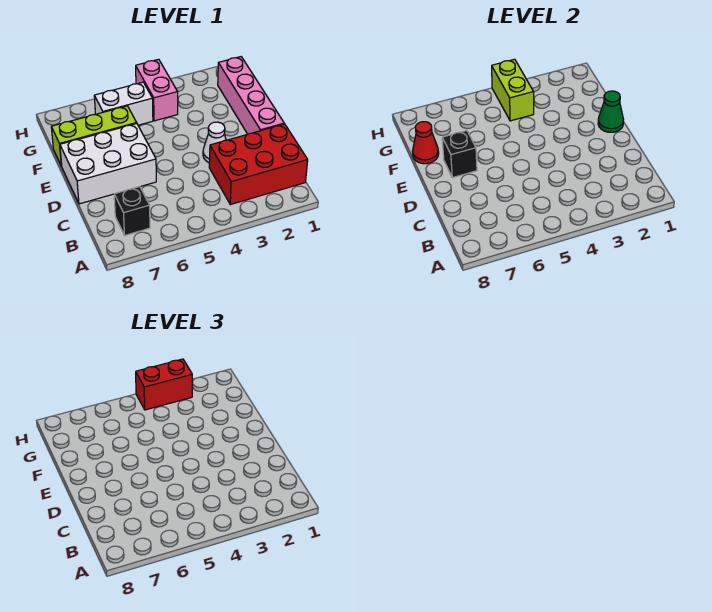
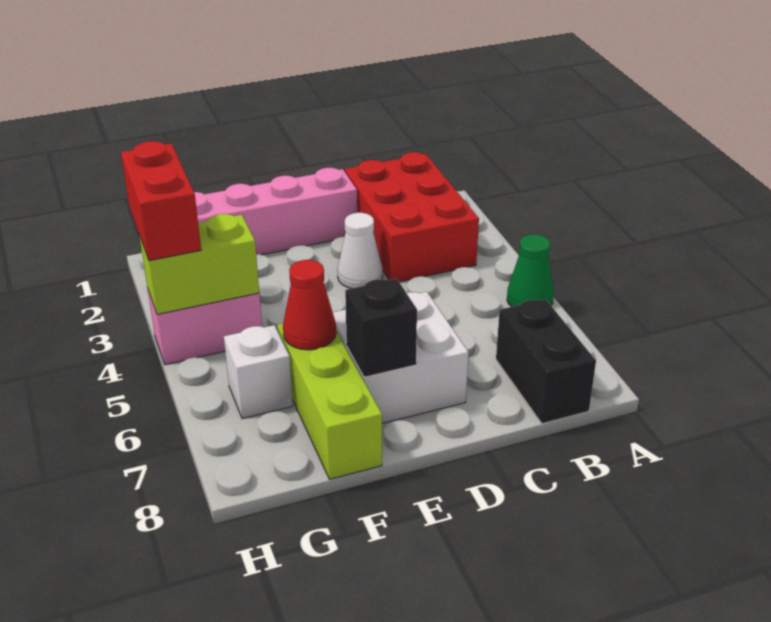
black brick B7 level 1 -> black brick B7:B8 level 1
white brick D6:E8 level 1 -> white brick D6:E7 level 1
green cone E1 level 2 -> green cone A5 level 1
red cone F8 level 2 -> red cone F6 level 2
white brick G5:G6 level 1 -> white brick G6 level 1

